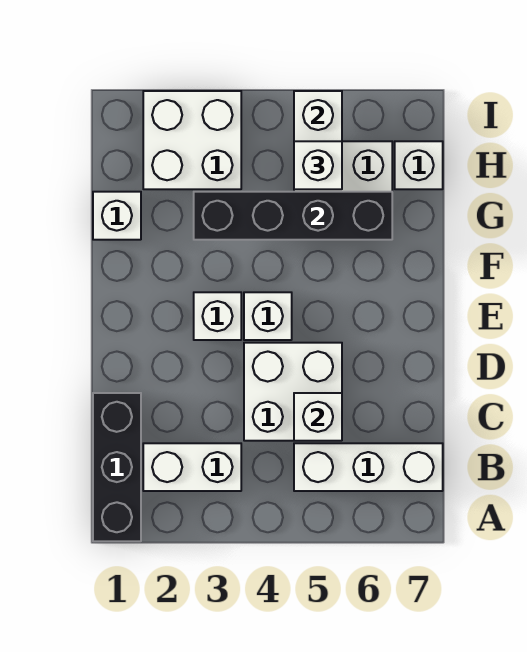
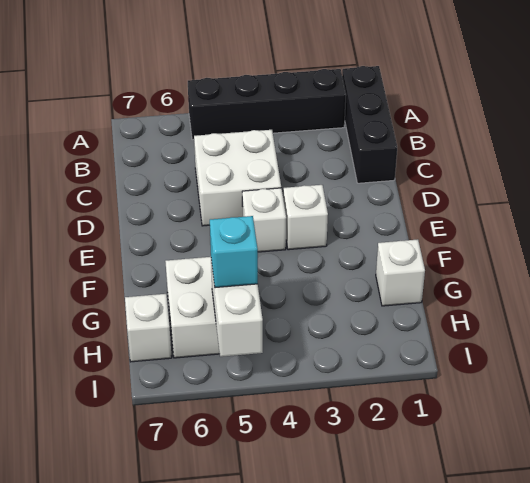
white brick B2:B3 level 1 -> none
white brick B5:B7 level 1 -> none
white brick C5 level 2 -> none
black brick G3:G6 level 2 -> black brick A2:A5 level 1
white brick H2:I3 level 1 -> none
white brick H5 level 3 -> cyan brick H5 level 3

